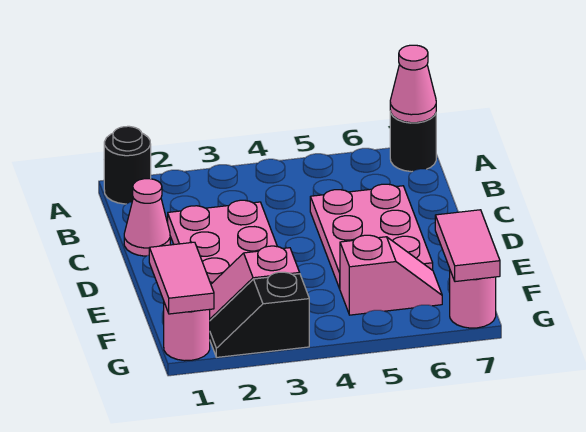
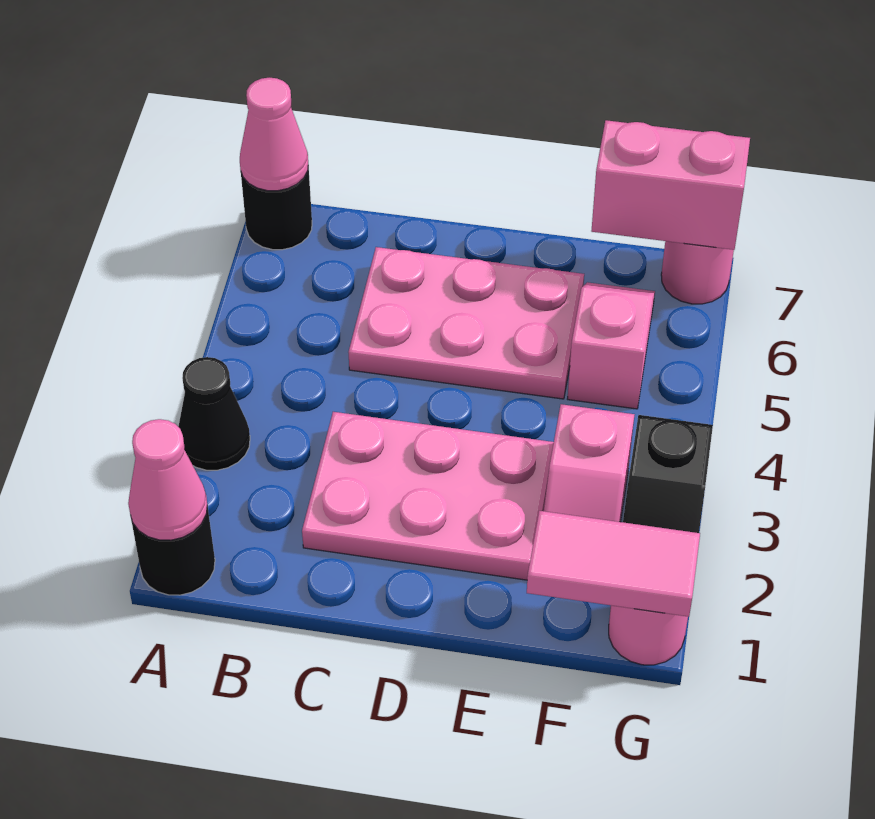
none -> black cone A3 level 1
pink cone C1 level 1 -> pink cone A1 level 2
pink tile F7:G7 level 2 -> pink brick F7:G7 level 2

